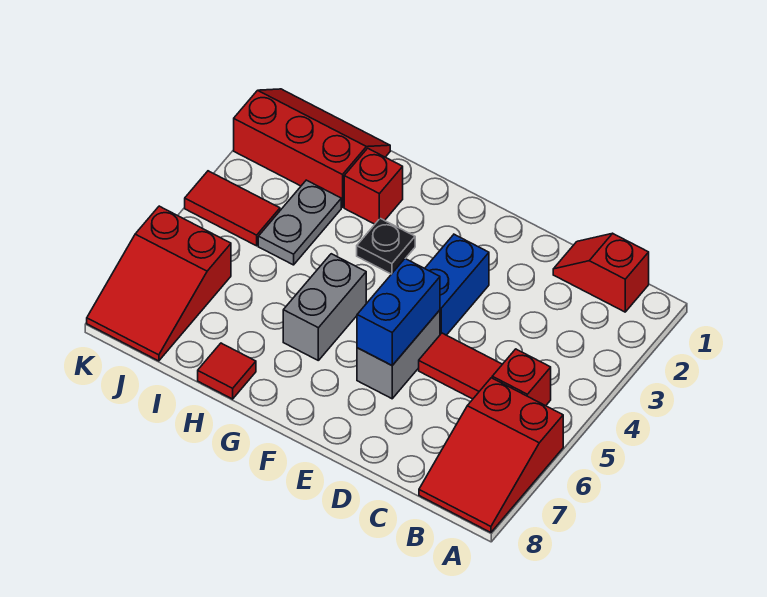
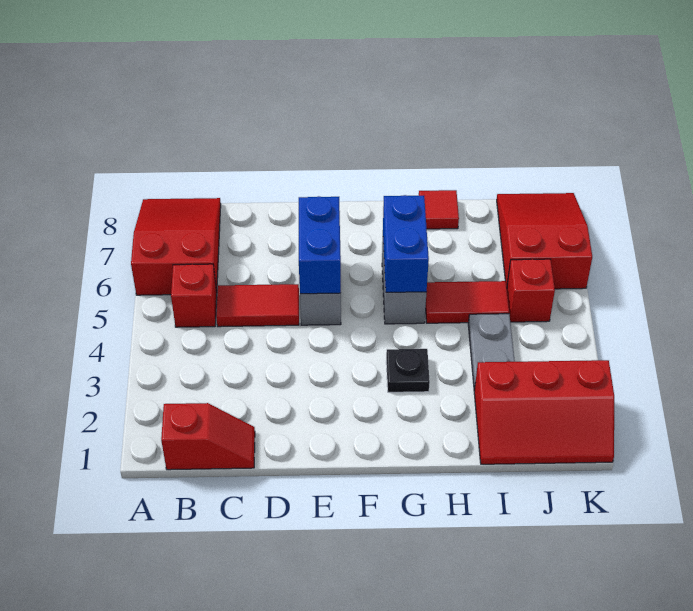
blue brick E3:E4 level 1 -> blue brick G5:G6 level 2
red brick H2 level 1 -> red brick J5 level 1
red tile J4:K4 level 1 -> red tile H5:I5 level 1

